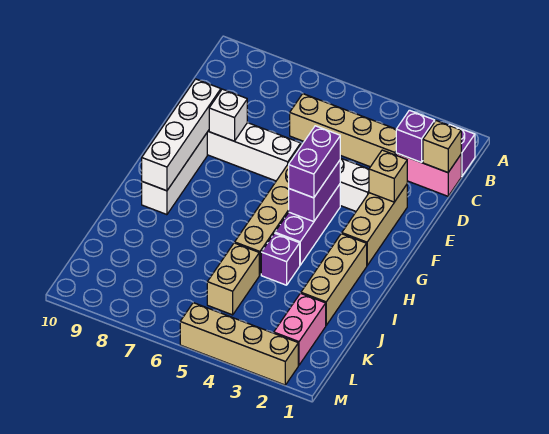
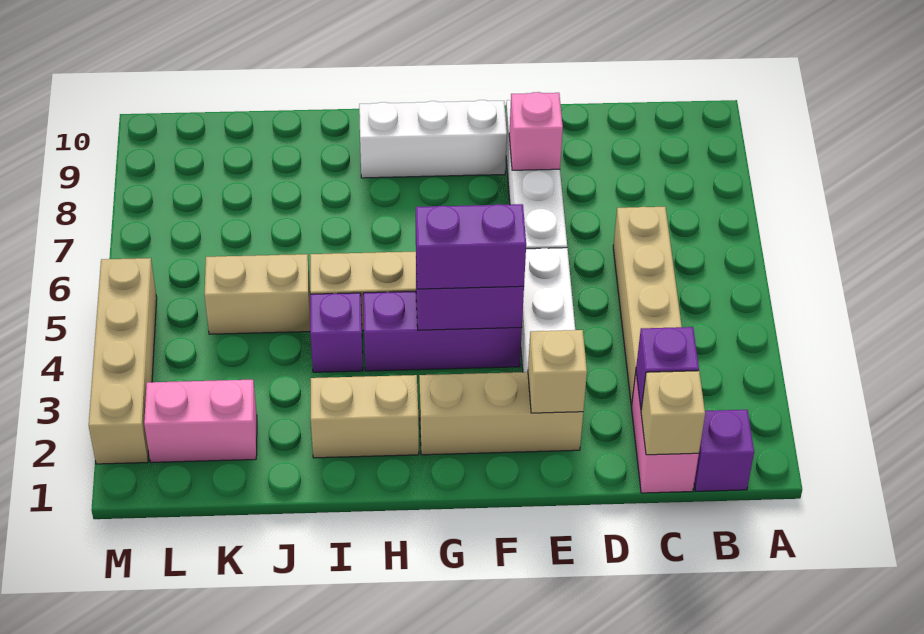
white brick E8 level 2 -> pink brick E8 level 2
white brick E9:H9 level 2 -> none
tan brick H2:J2 level 1 -> tan brick H2:I2 level 1

